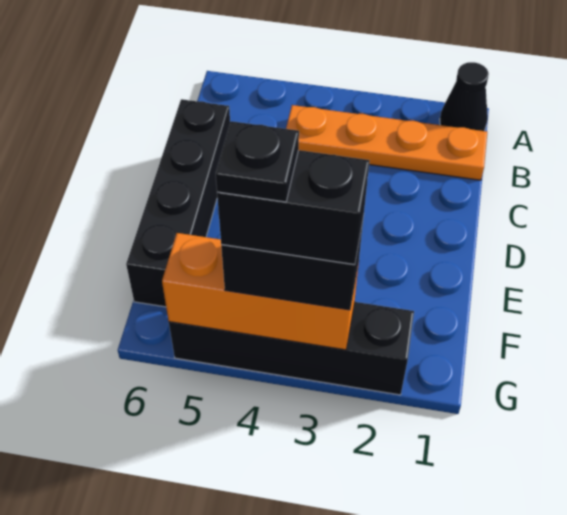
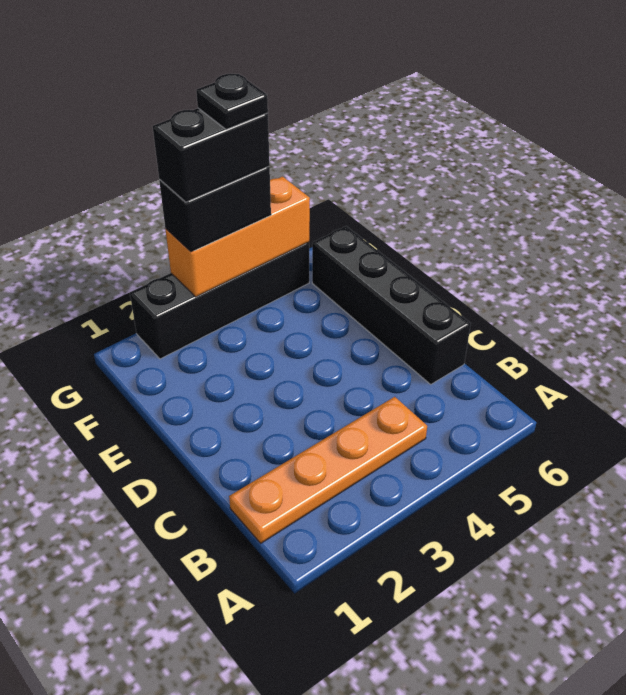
black cone A1 level 1 -> none

